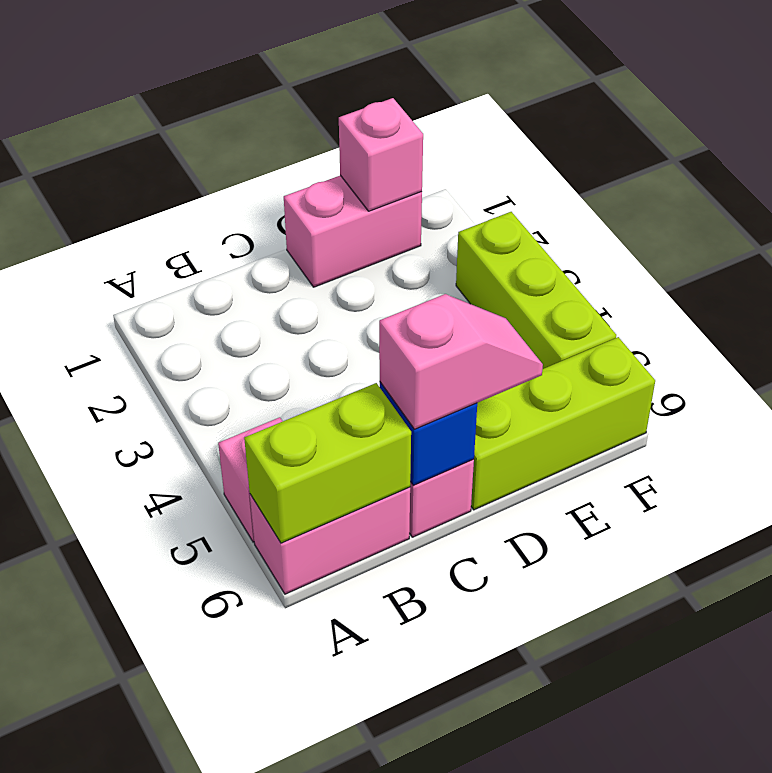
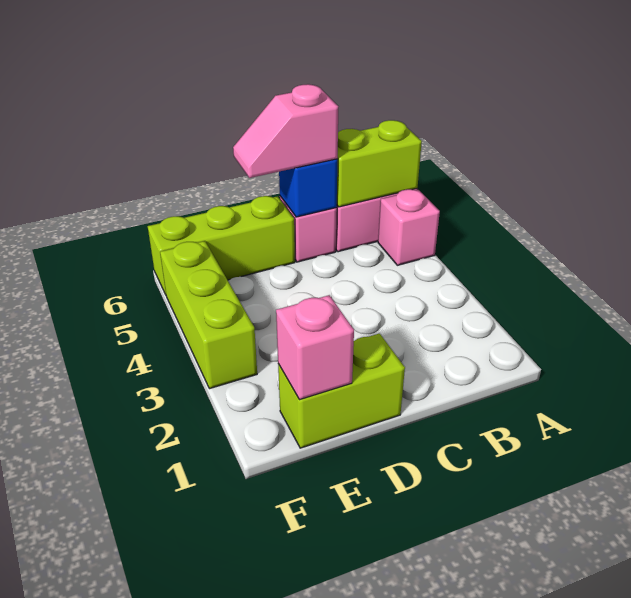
pink brick D1:E1 level 1 -> lime brick D1:E1 level 1

